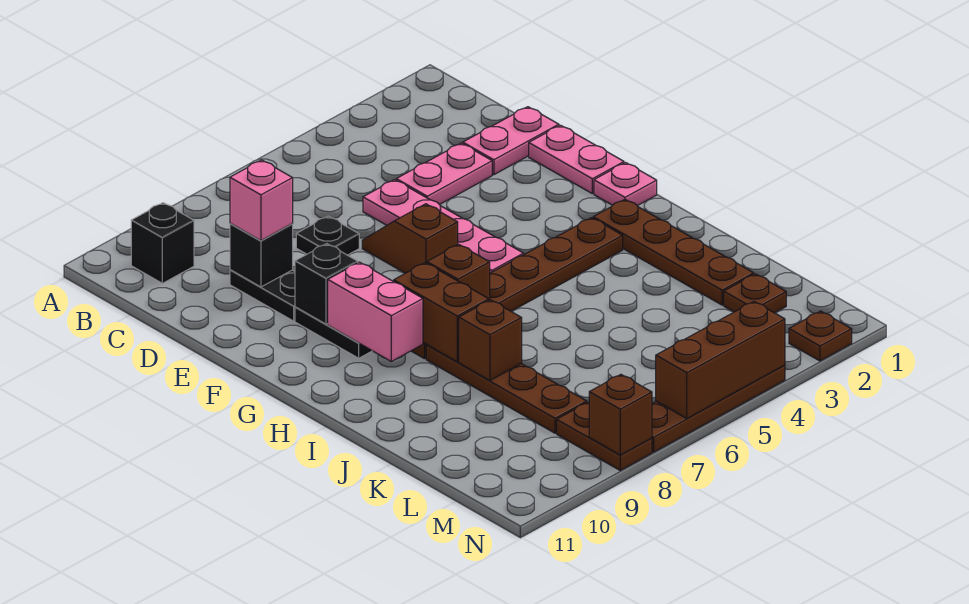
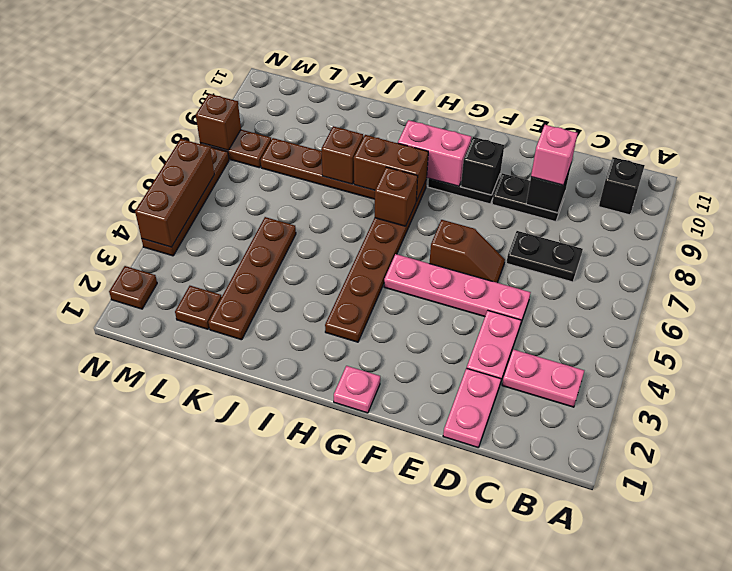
black plate D7 level 1 -> black plate C7:D7 level 1
pink plate E1:F1 level 1 -> pink plate B3:C3 level 1
brown plate H2:K2 level 1 -> brown plate K2:K5 level 1

